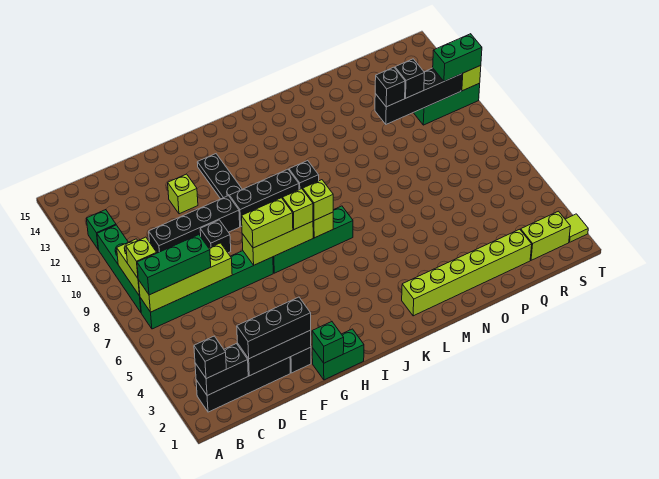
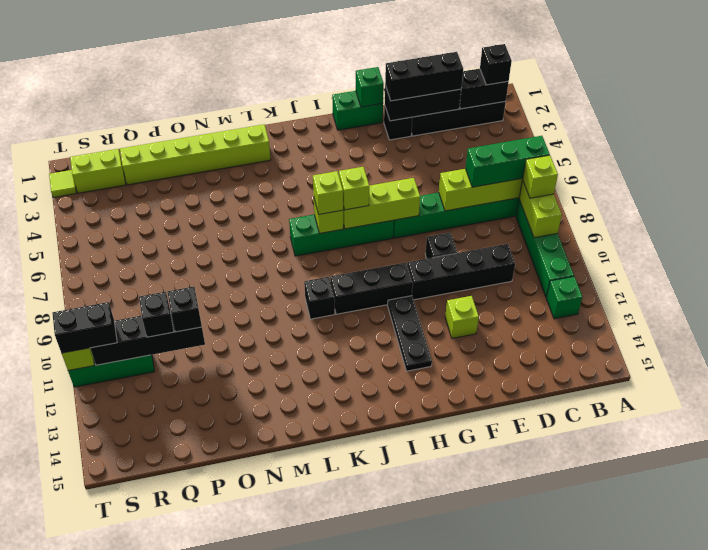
lime brick G7:H7 level 3 -> none
green brick S11:T11 level 3 -> black brick S11:T11 level 3

